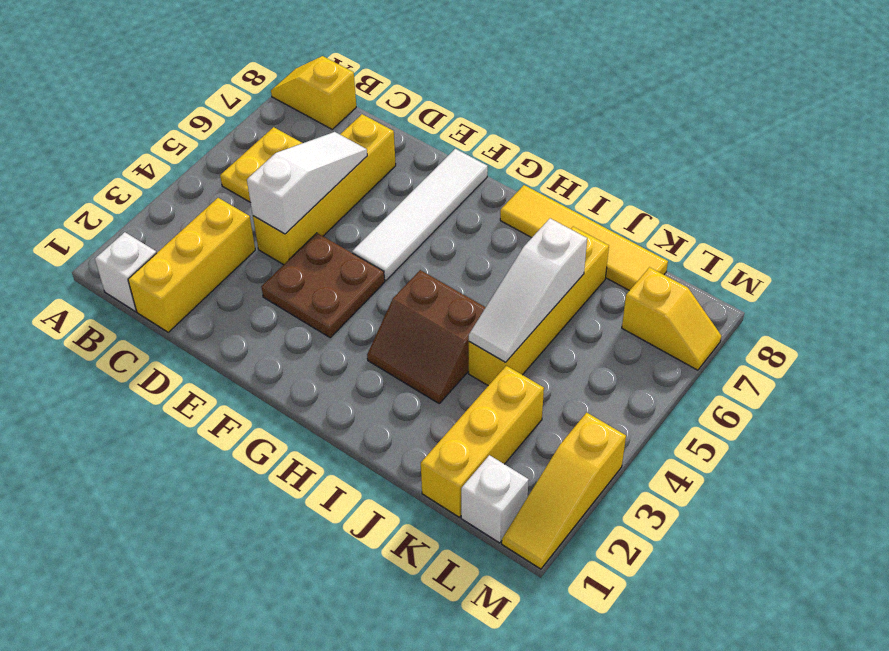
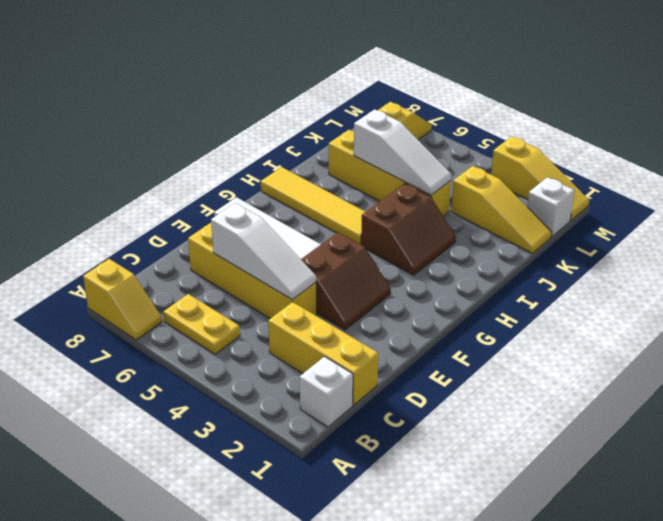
yellow slope A8:B8 level 1 top B -> yellow slope A7:A8 level 1 top 8
white slope D4:D6 level 2 top 4 -> white slope D4:D6 level 2 top 6
brown plate E3:F4 level 1 -> brown slope E3:F4 level 1 top 4
yellow tile H8:K8 level 1 -> yellow tile H5:H8 level 1
yellow brick K1:K3 level 1 -> yellow slope K1:K3 level 1 top 3

